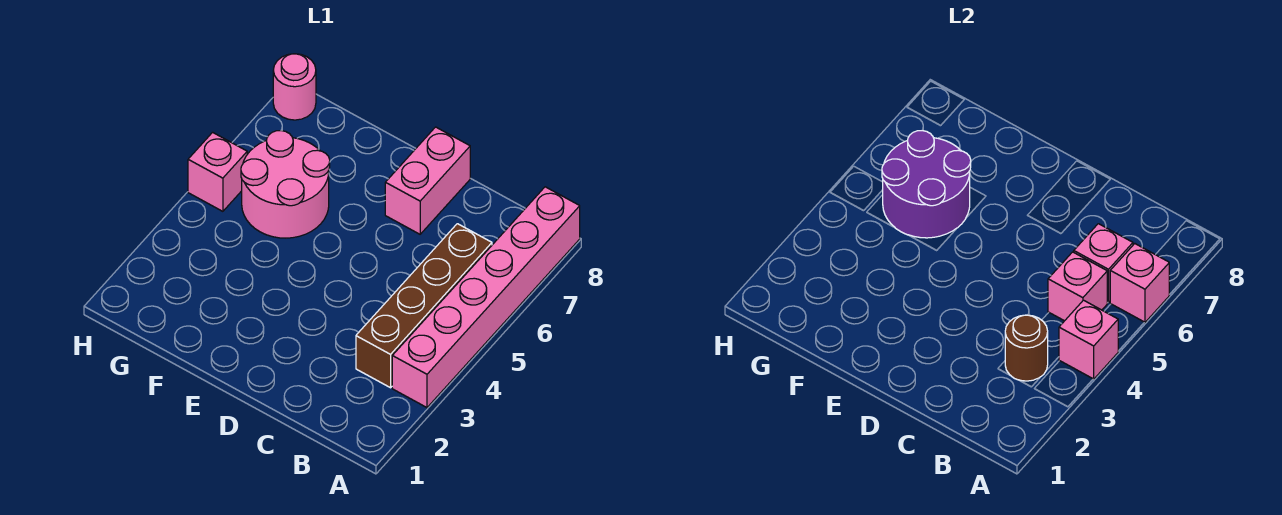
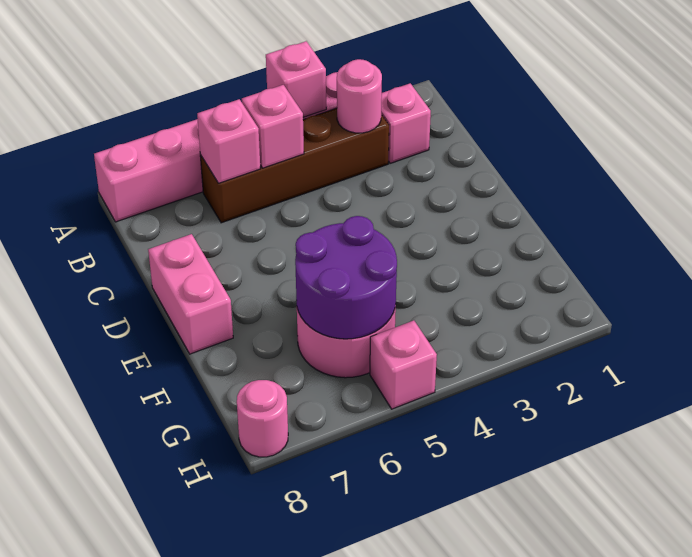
pink brick A6 level 2 -> pink brick B2 level 1
brown round brick B3 level 2 -> pink round brick B3 level 2
pink brick D7:D8 level 1 -> pink brick D8:E8 level 1

